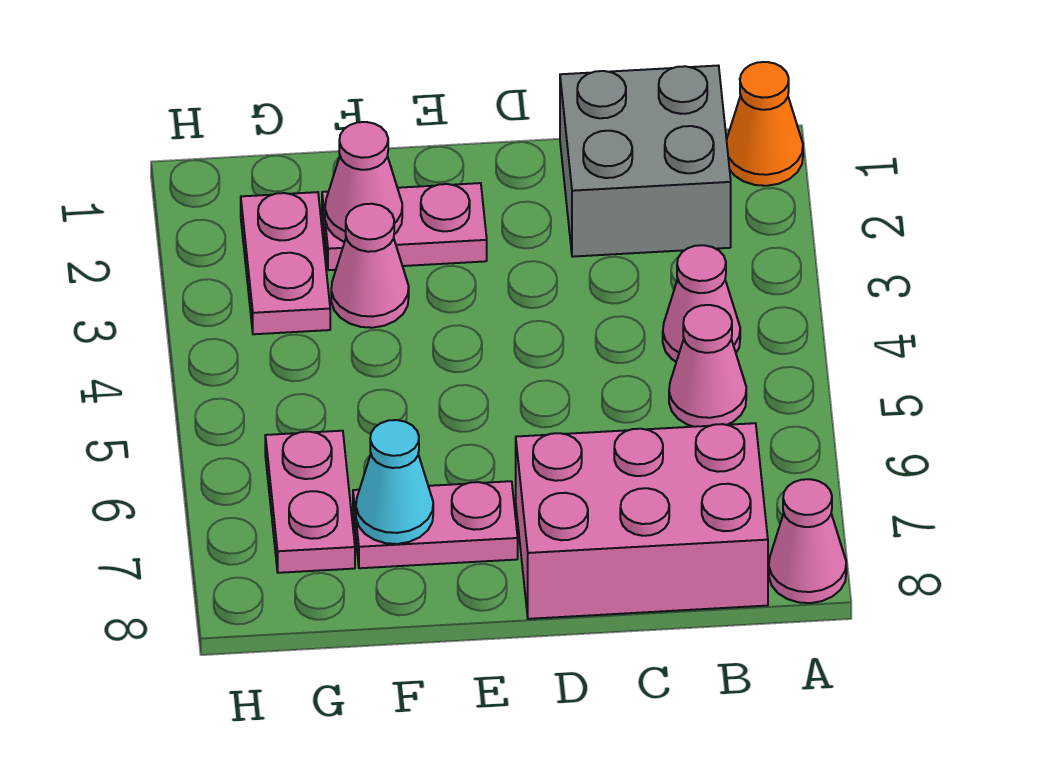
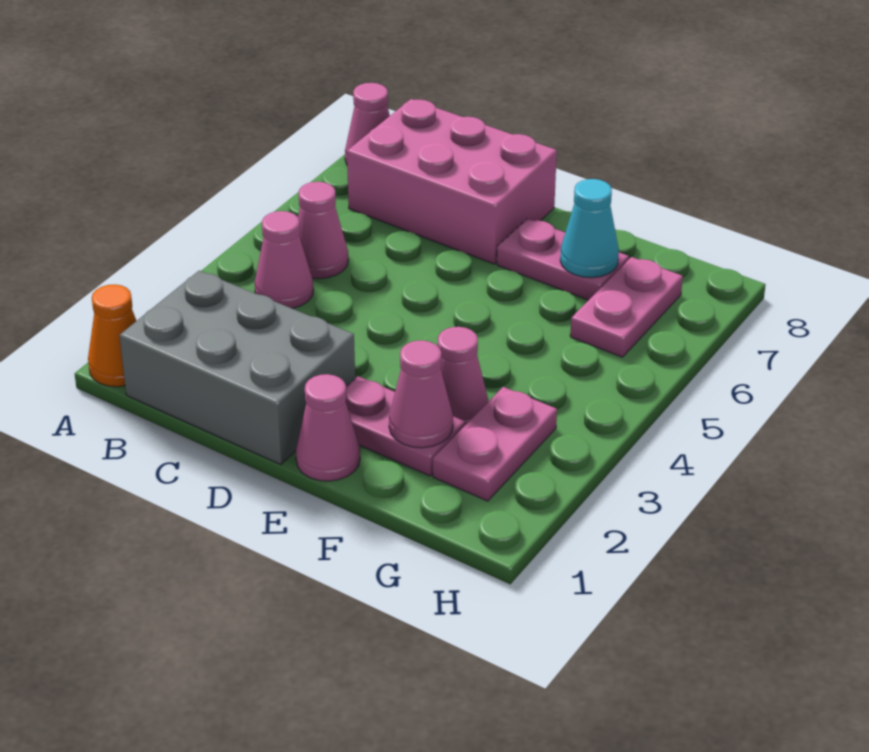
grey brick B1:C2 level 1 -> grey brick B1:D2 level 1
none -> pink cone E1 level 1

